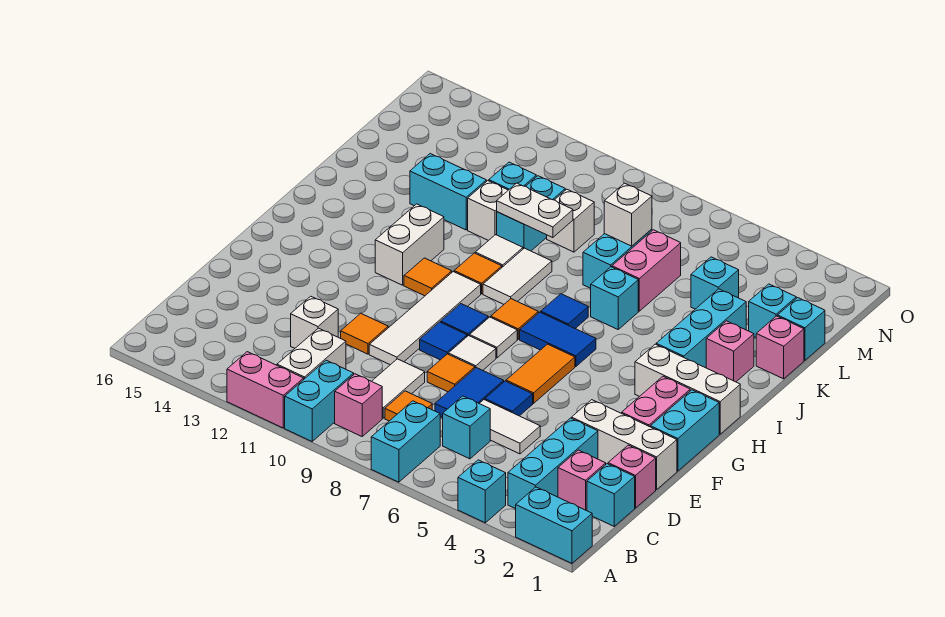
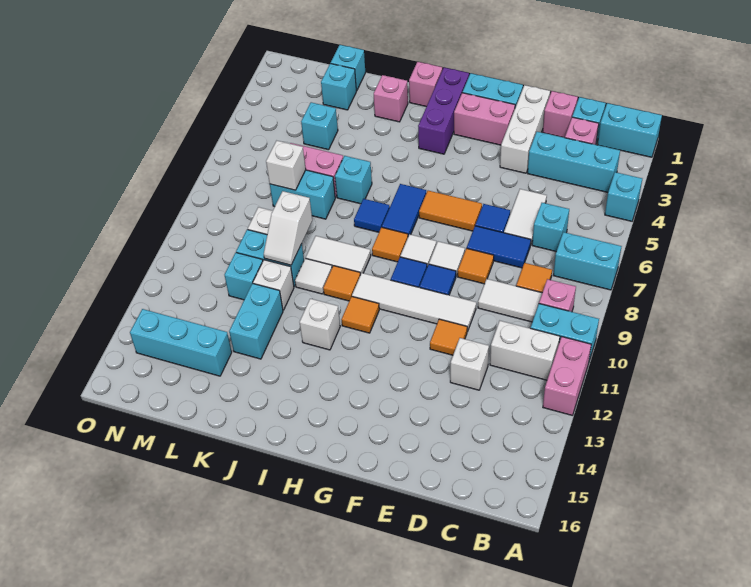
cyan brick A1:A2 level 1 -> cyan brick A1:B1 level 1
white brick H1:H3 level 1 -> purple brick H1:H3 level 1
white brick H12:I12 level 1 -> white brick I12 level 1
cyan brick I3:K3 level 1 -> cyan brick L14:N14 level 1
pink brick K1 level 1 -> pink brick I1 level 1
white plate K9:K10 level 2 -> white slope K9:K10 level 2 top 9

